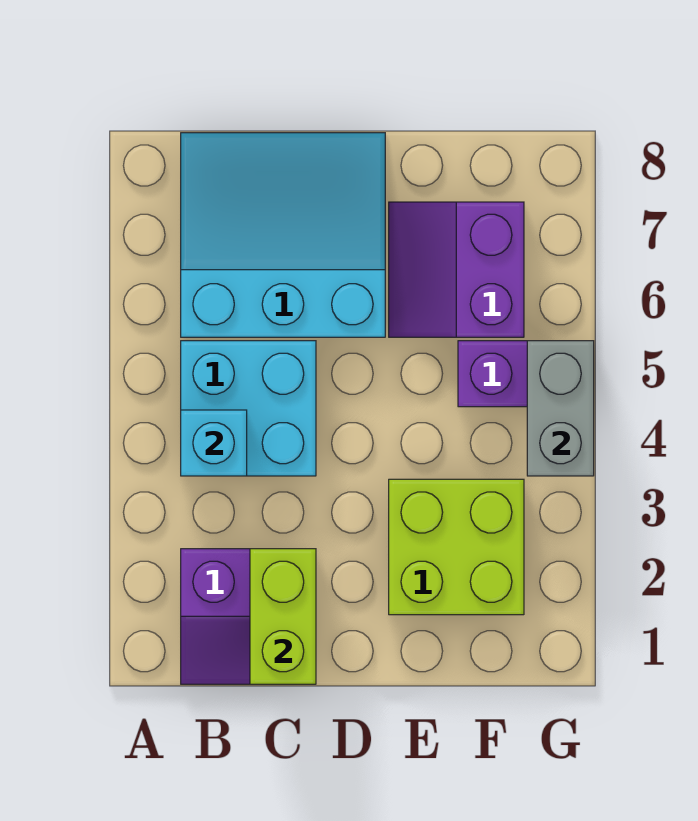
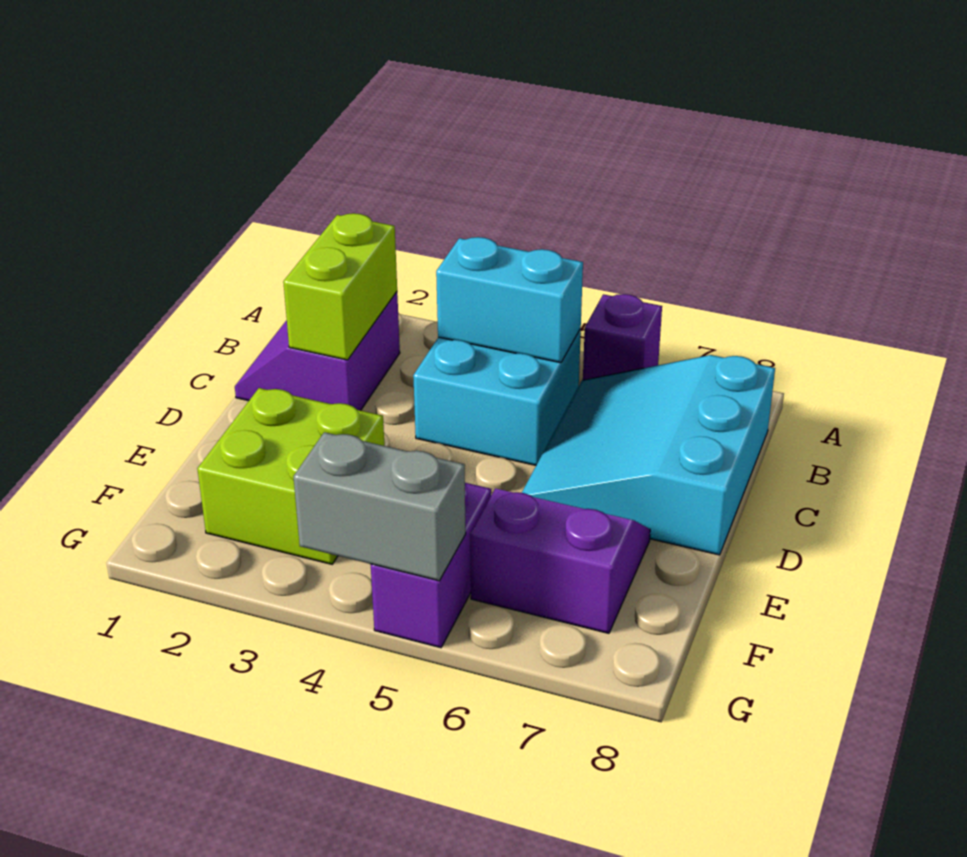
none -> purple brick A6 level 1
cyan brick B4 level 2 -> cyan brick B4:B5 level 2
cyan slope B6:D8 level 1 top 6 -> cyan slope B6:D8 level 1 top 8
lime brick C1:C2 level 2 -> lime brick B2:C2 level 2

